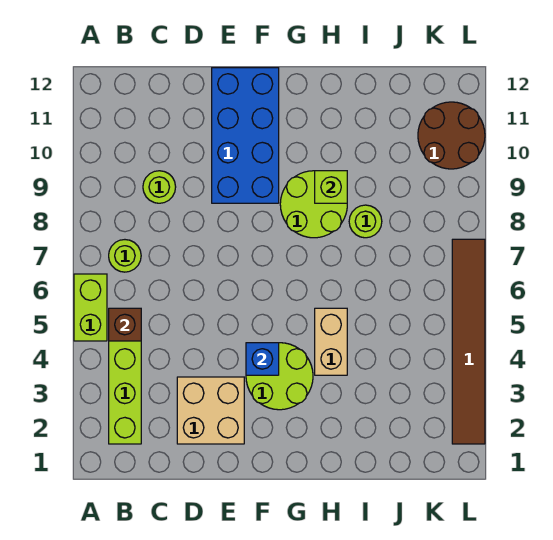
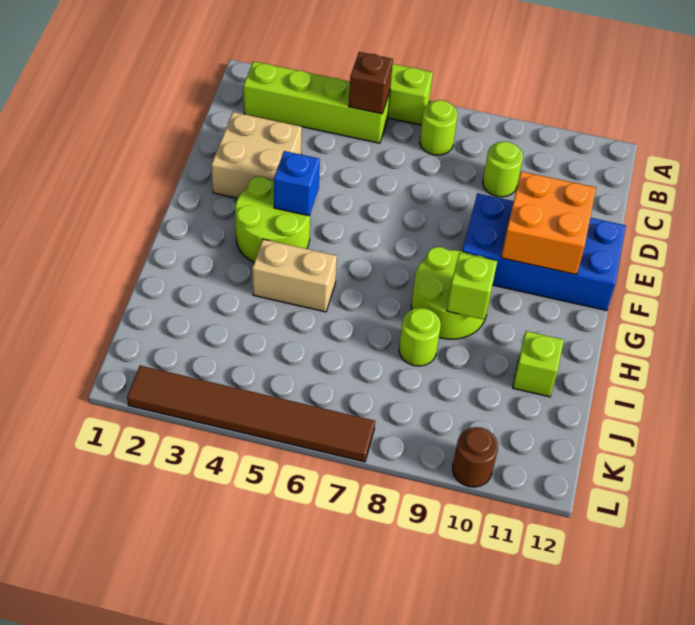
none -> orange brick E10:F11 level 2
none -> lime brick I11 level 1
brown round brick K10:L11 level 1 -> brown round brick L10 level 1

